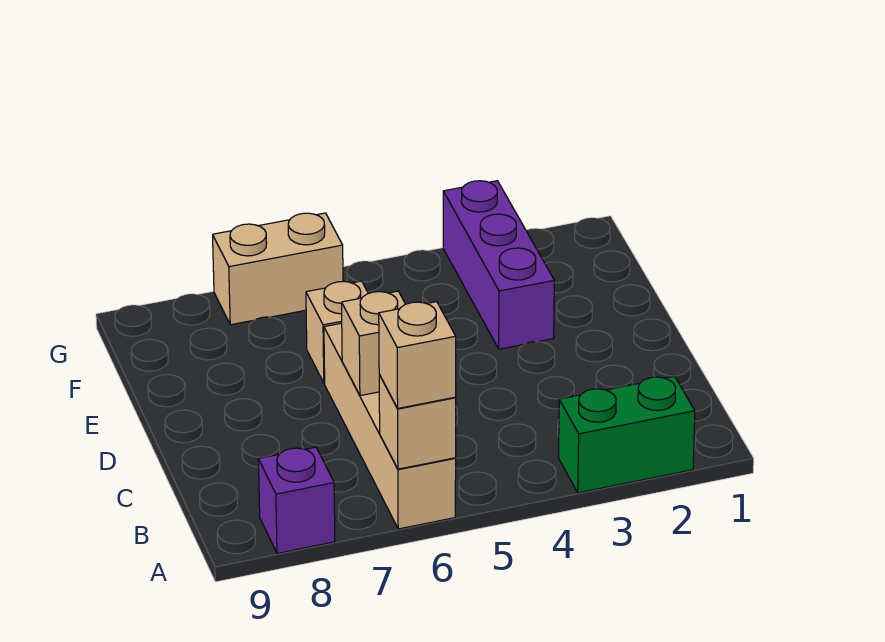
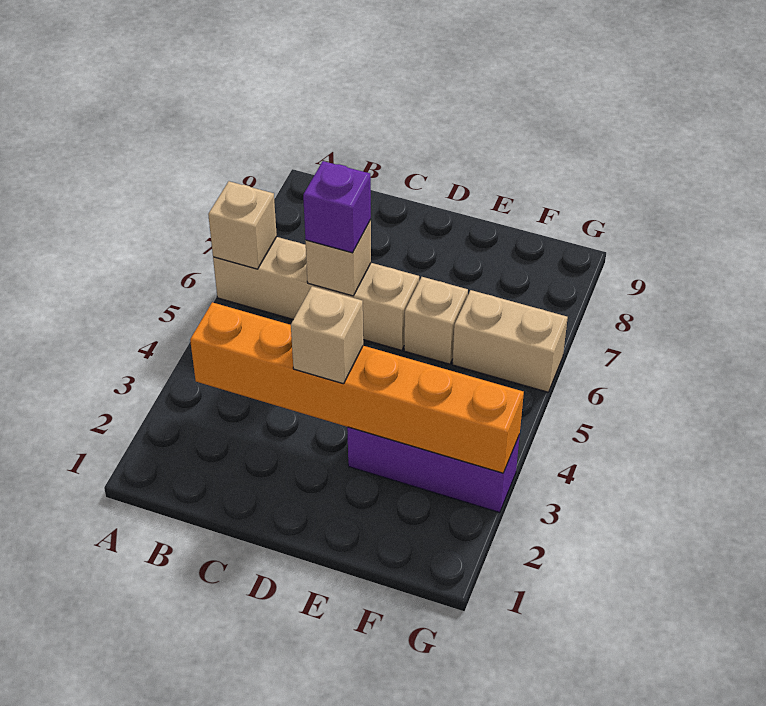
green brick A2:A3 level 1 -> none
tan brick A6 level 3 -> tan brick D3 level 3
purple brick A8 level 1 -> purple brick C6 level 3
none -> orange brick B3:G3 level 2
tan brick G6:G7 level 1 -> tan brick F6:G6 level 1

